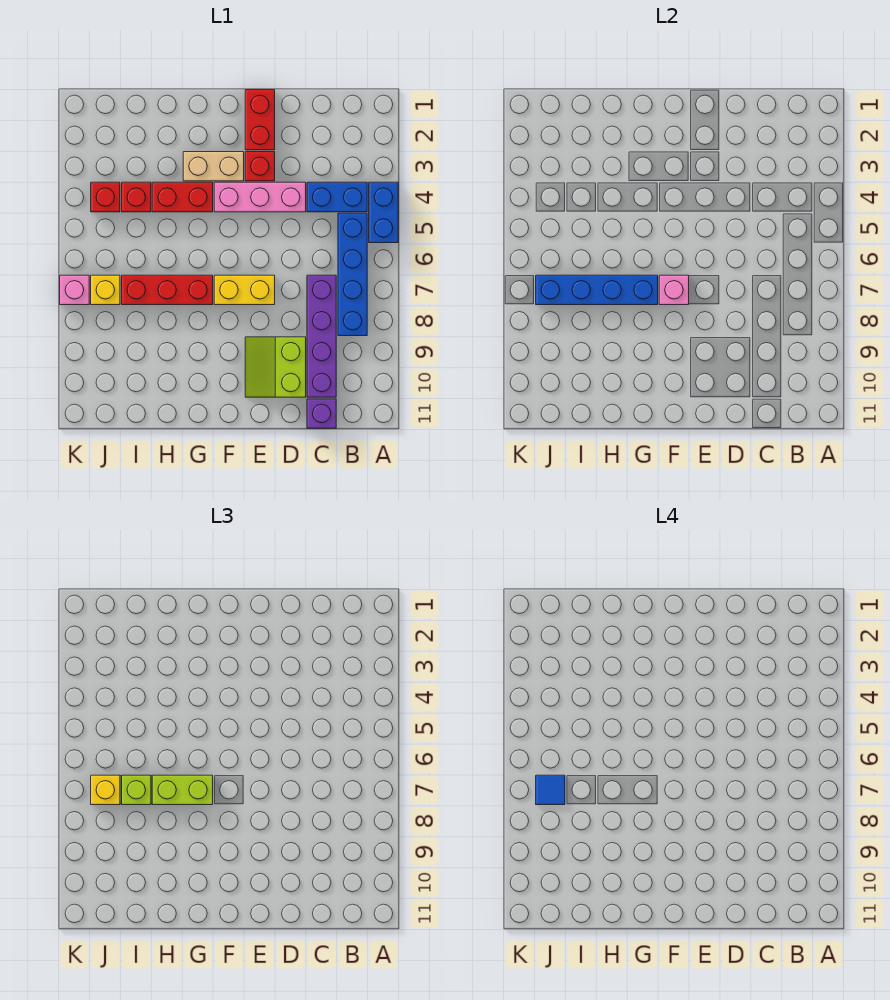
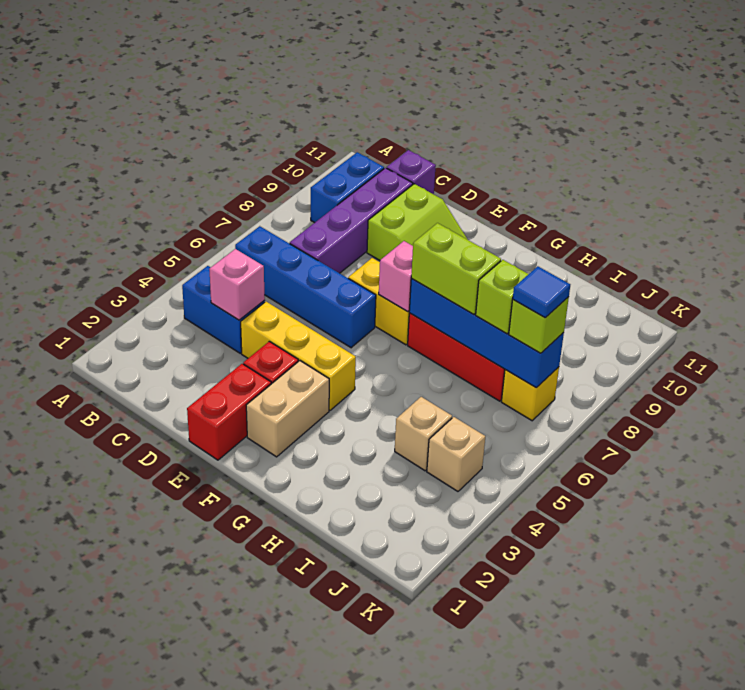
blue brick A4:A5 level 1 -> blue brick B9:B10 level 1
blue brick B5:B8 level 1 -> blue brick B6:E6 level 1
pink brick D4:F4 level 1 -> yellow brick D4:F4 level 1
tan brick F3:G3 level 1 -> tan brick F2:F3 level 1
red brick G4:H4 level 1 -> none
red brick I4 level 1 -> tan brick I4 level 1
red brick J4 level 1 -> tan brick J4 level 1
yellow brick J7 level 3 -> lime brick J7 level 3
pink brick K7 level 1 -> pink brick C4 level 2

